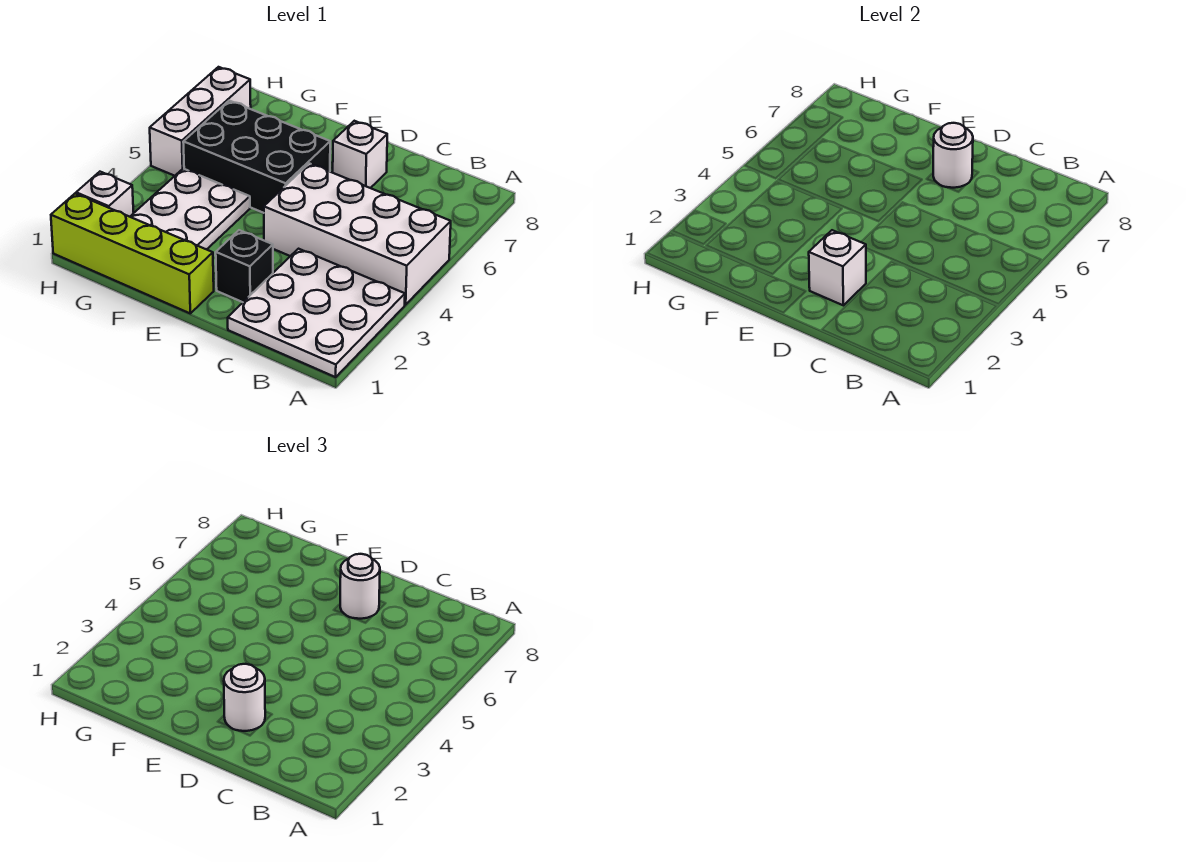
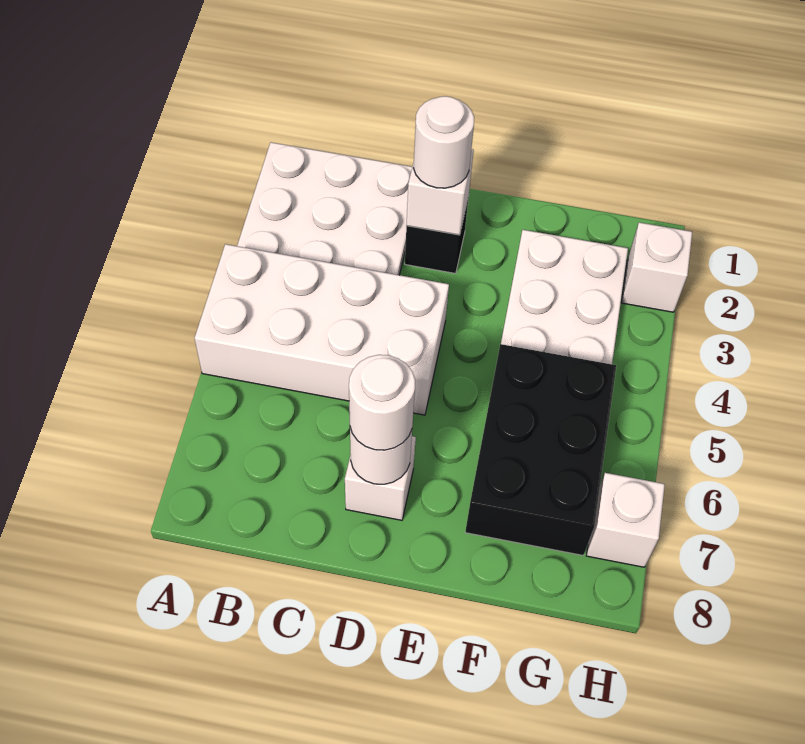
lime brick E1:H1 level 1 -> none
black brick E5:G6 level 1 -> black brick F5:G7 level 1
white brick H5:H7 level 1 -> white brick H7 level 1

